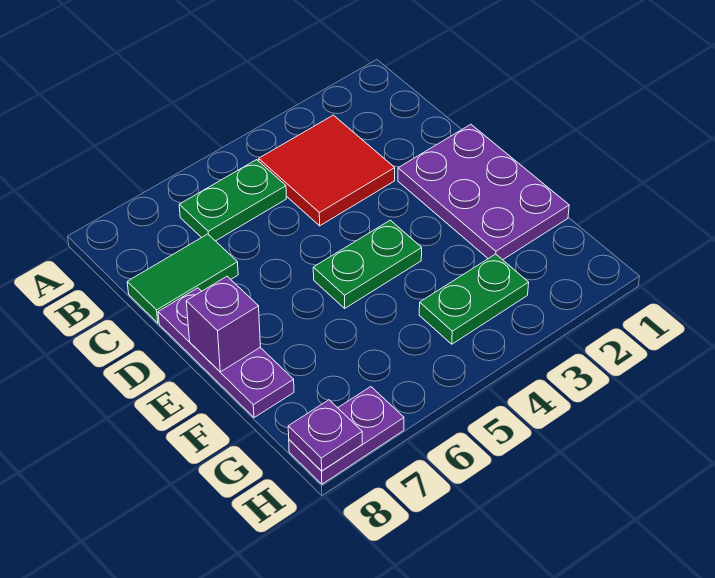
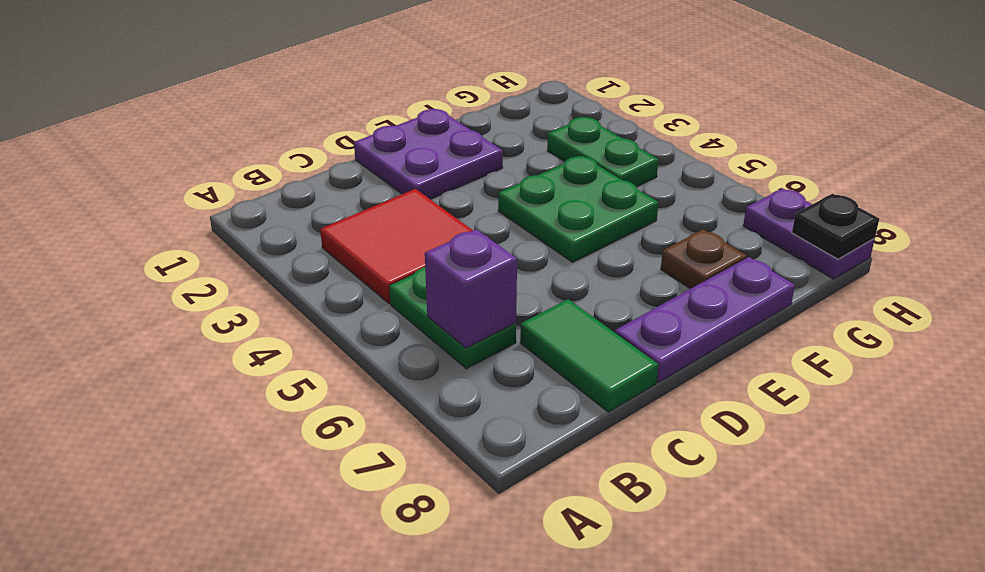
purple plate D1:F2 level 1 -> purple plate D1:E2 level 1
green plate E4:E5 level 1 -> green plate E4:F5 level 1
purple brick E8 level 2 -> purple brick B6 level 2
none -> brown plate F7 level 1
purple plate H8 level 2 -> black plate H8 level 2

